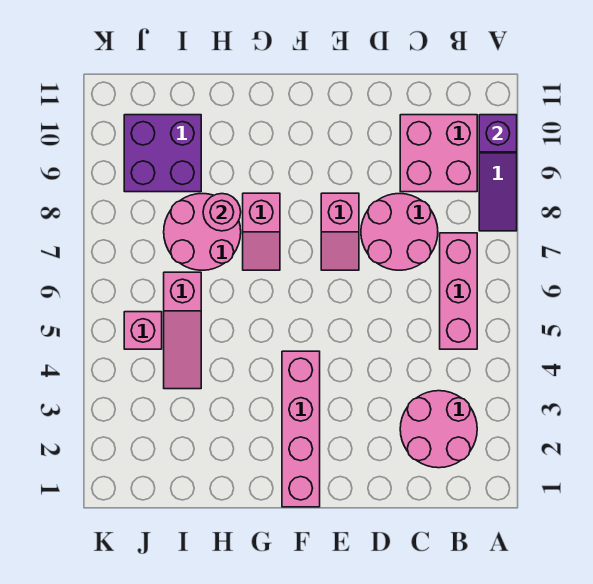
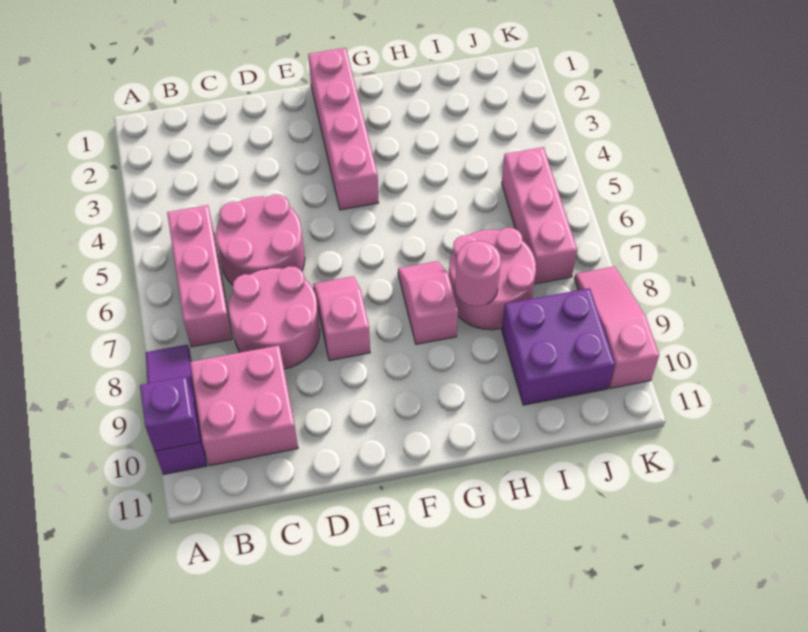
pink round brick B2:C3 level 1 -> pink round brick C5:D6 level 1
pink slope I4:I6 level 1 top 6 -> pink slope K8:K10 level 1 top 10
pink brick J5 level 1 -> pink brick J5:J7 level 1

